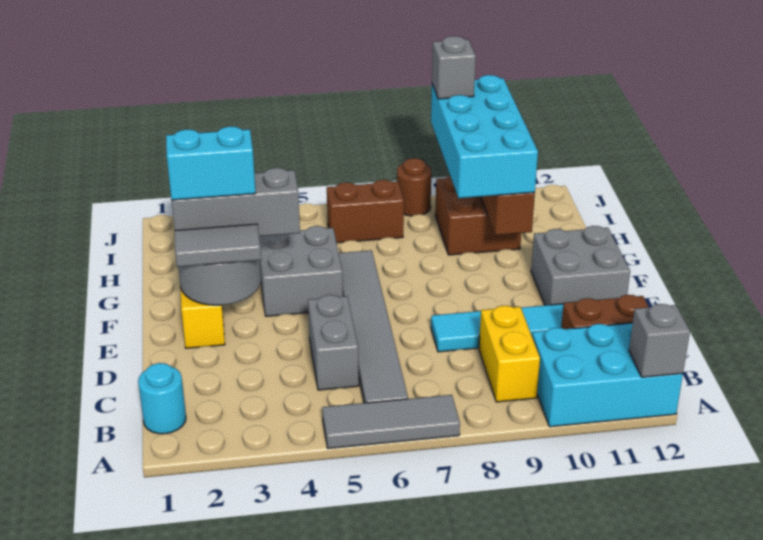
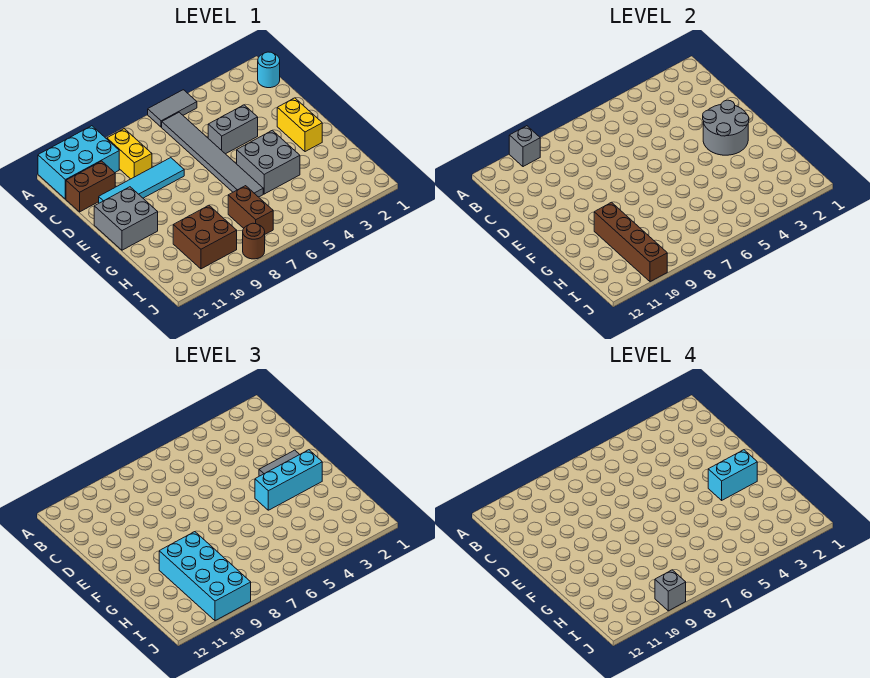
grey tile A5:A7 level 1 -> grey tile A5:A6 level 1
grey brick A12 level 2 -> grey brick A10 level 2
grey brick C5:D5 level 1 -> grey brick D4:D5 level 1
grey brick F2:F4 level 3 -> cyan brick F2:F4 level 3
brown brick I6:I7 level 1 -> brown brick H7:I7 level 1

